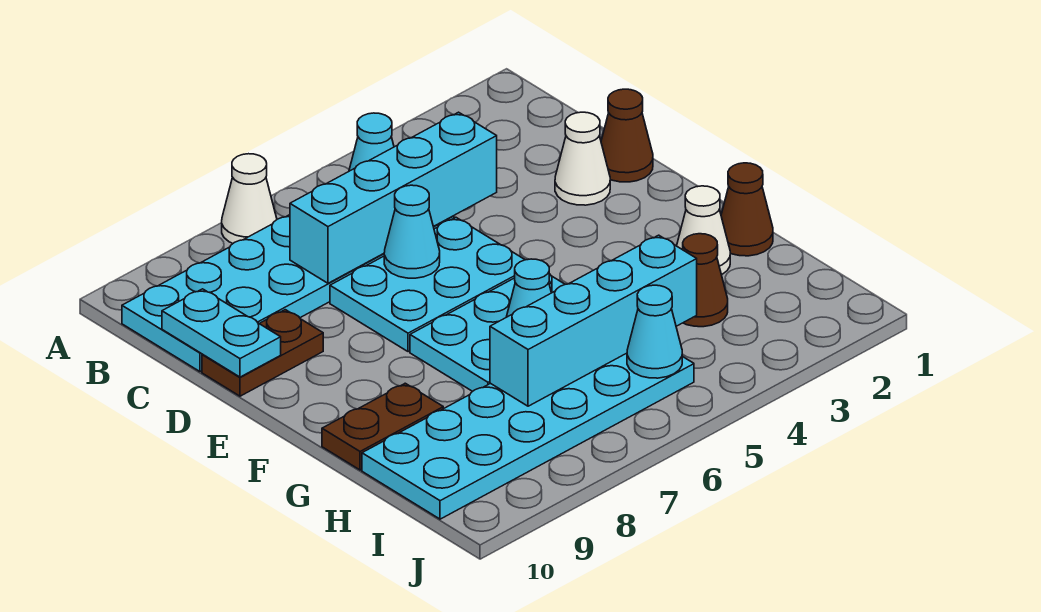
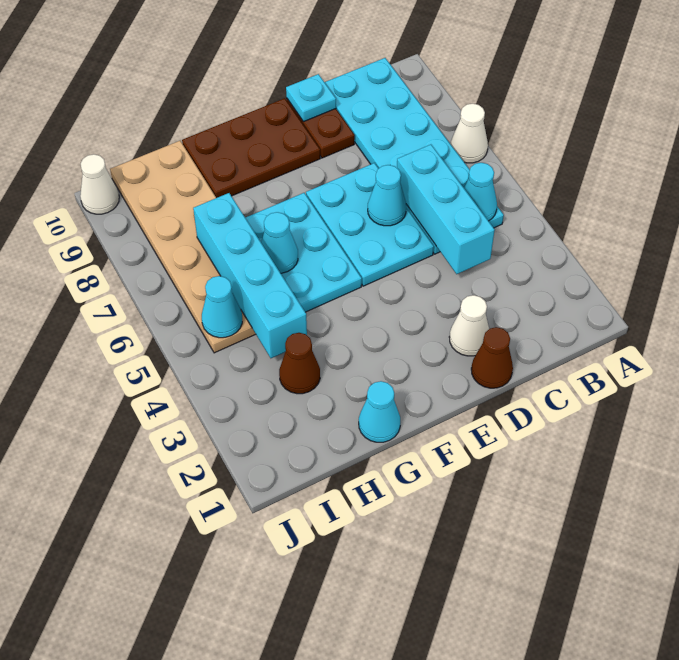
cyan brick C4:C7 level 2 -> cyan brick C4:C6 level 2
cyan plate C10:D10 level 2 -> cyan plate D10 level 2
brown cone G1 level 1 -> cyan cone G1 level 1
white cone G2 level 1 -> white cone J10 level 1
brown plate G9:G10 level 1 -> brown plate E9:G10 level 1
cyan plate H5:I10 level 1 -> tan plate H5:I10 level 1

